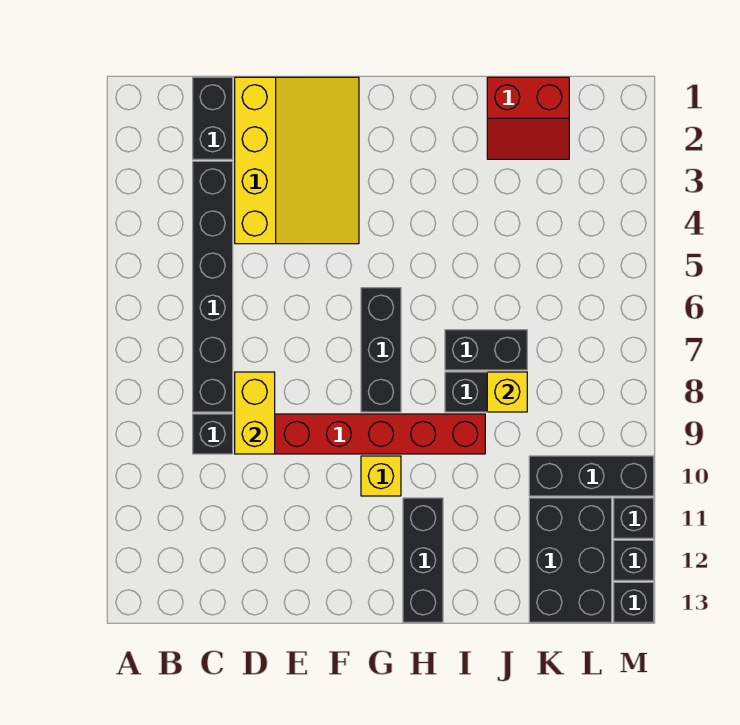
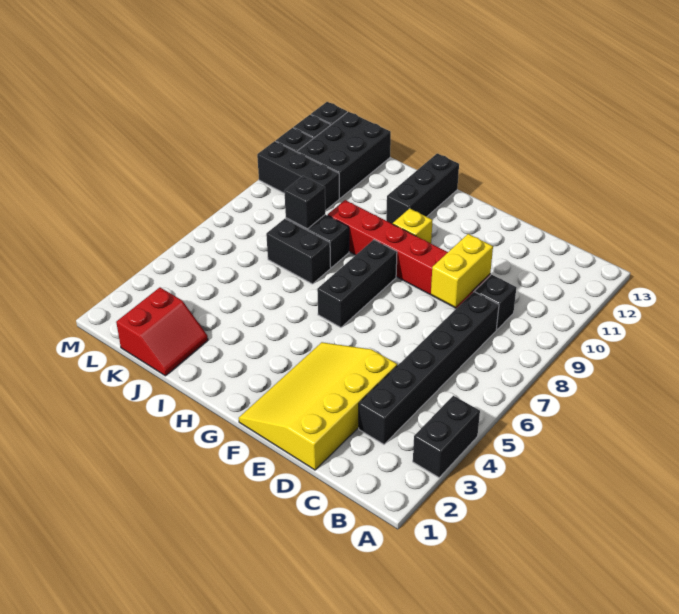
black brick C1:C2 level 1 -> black brick A3:A4 level 1
red slope J1:K2 level 1 top 1 -> red slope J1:K2 level 1 top K
yellow brick J8 level 2 -> black brick J8 level 2

